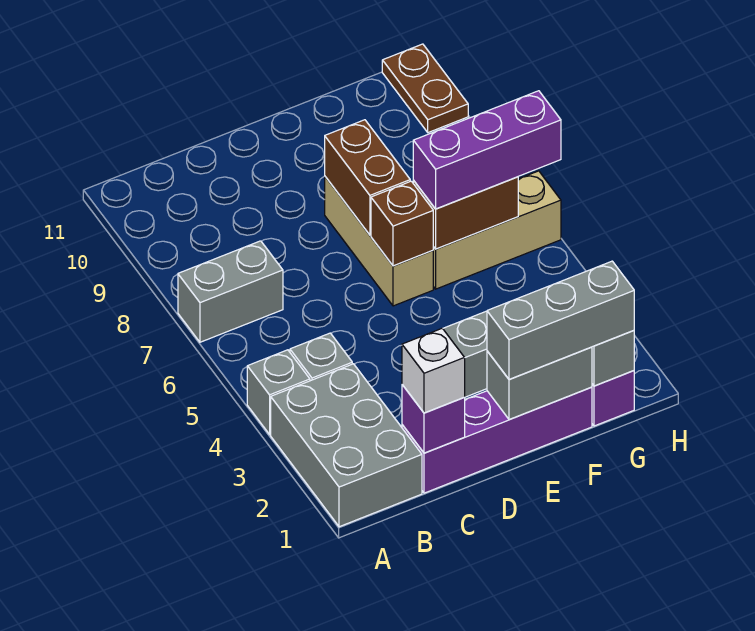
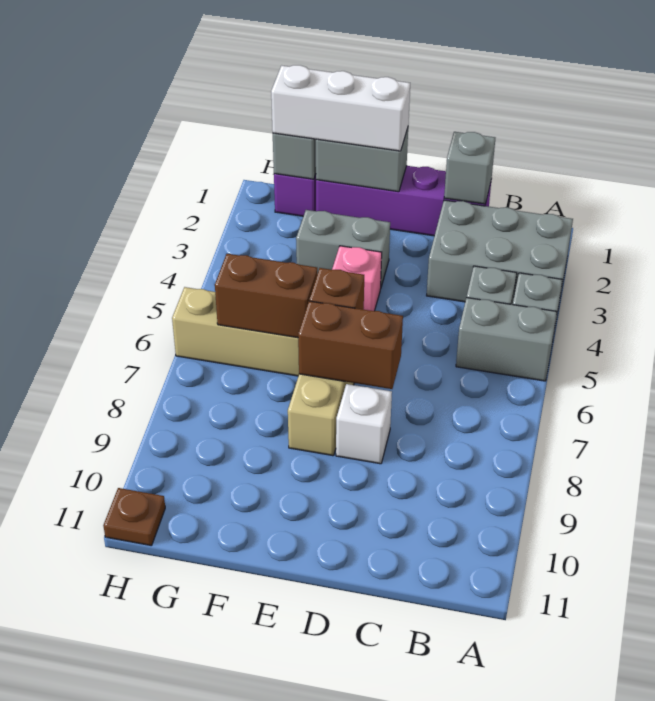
grey brick A1:B3 level 1 -> grey brick A2:C3 level 1
grey brick A7:B7 level 1 -> grey brick A5:B5 level 1
purple brick C1 level 2 -> grey brick C1 level 2
white brick C1 level 3 -> white brick D8 level 1
grey brick E1:G1 level 3 -> white brick E1:G1 level 3
none -> pink brick E4 level 1
brown brick E7:E8 level 2 -> brown brick D7:E7 level 2
purple brick F6:H6 level 3 -> none
brown plate H10:H11 level 1 -> brown plate H11 level 1

